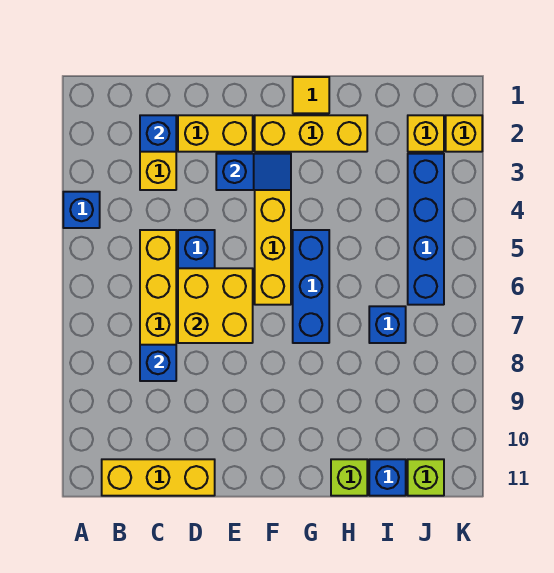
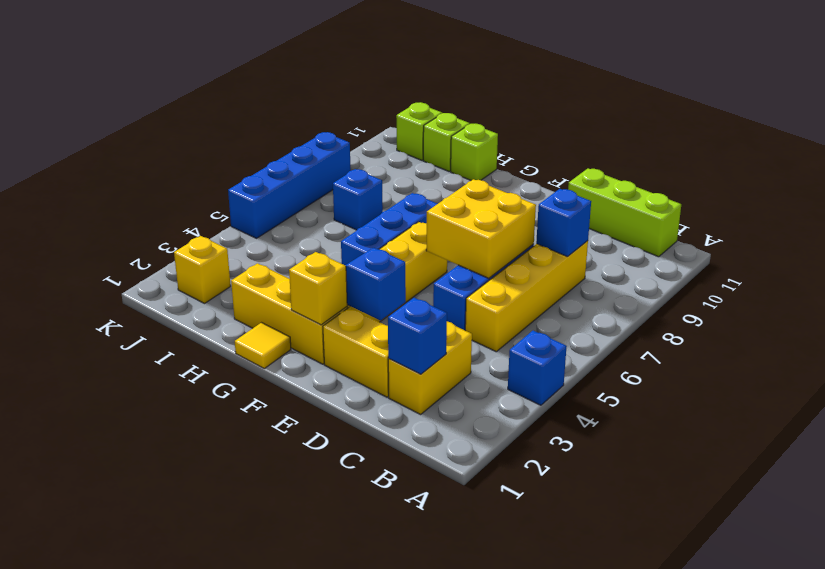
yellow brick B11:D11 level 1 -> lime brick B11:D11 level 1
blue brick I11 level 1 -> lime brick I11 level 1
blue brick J3:J6 level 1 -> blue brick K5:K8 level 1
yellow brick K2 level 1 -> yellow brick F2 level 2

